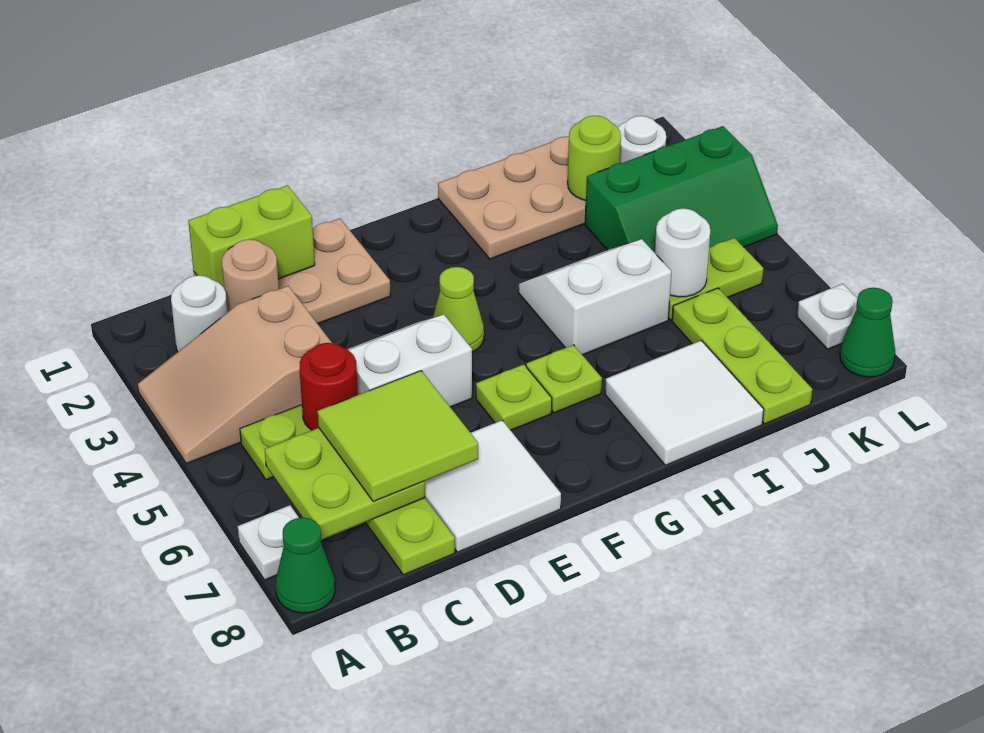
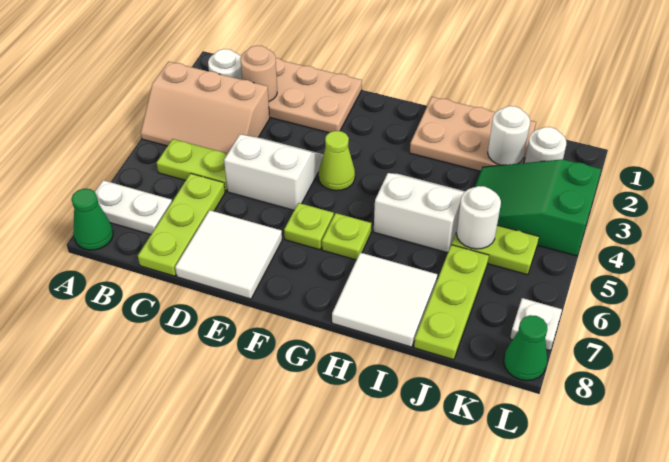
tan slope A3:C4 level 1 top C -> tan slope A3:C4 level 1 top 3
white plate A7 level 1 -> white plate A7:B7 level 1
lime plate B6:C7 level 2 -> none
lime brick C1:D1 level 2 -> none
red round brick C5 level 2 -> none
lime tile C6:D7 level 3 -> none
lime round brick J2 level 2 -> white round brick J2 level 2
green slope J3:L4 level 1 top 3 -> green slope J3:L4 level 1 top L

